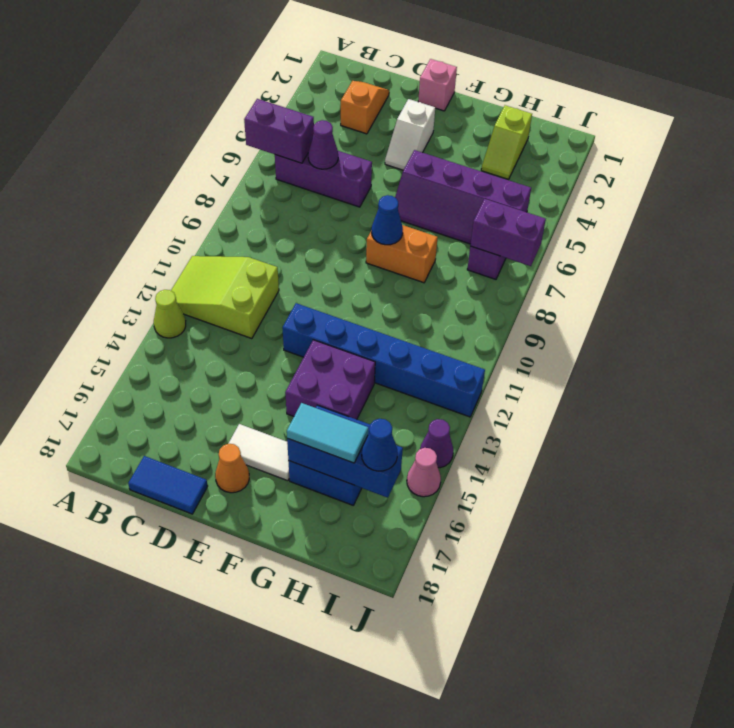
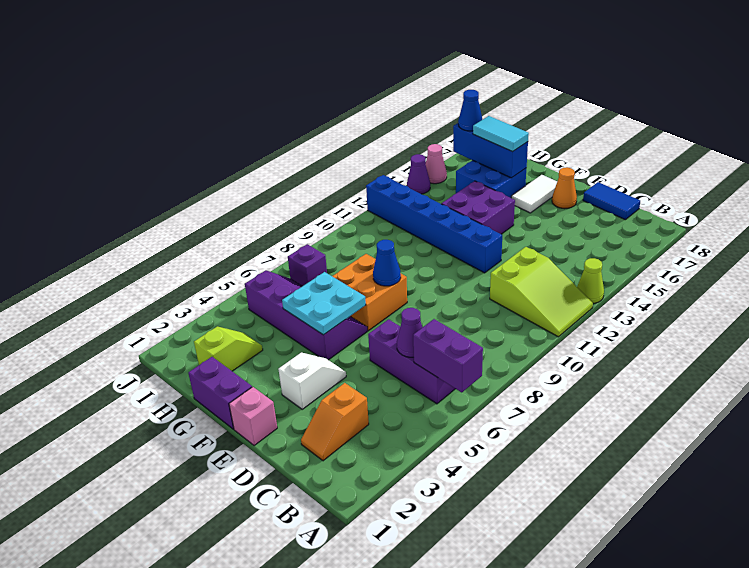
white tile E16:F16 level 1 -> white tile F16:F17 level 1
none -> cyan plate F5:G6 level 2
orange brick F8:G8 level 1 -> orange brick F7:G8 level 1
purple brick I7:J7 level 2 -> purple brick F1:G1 level 1

